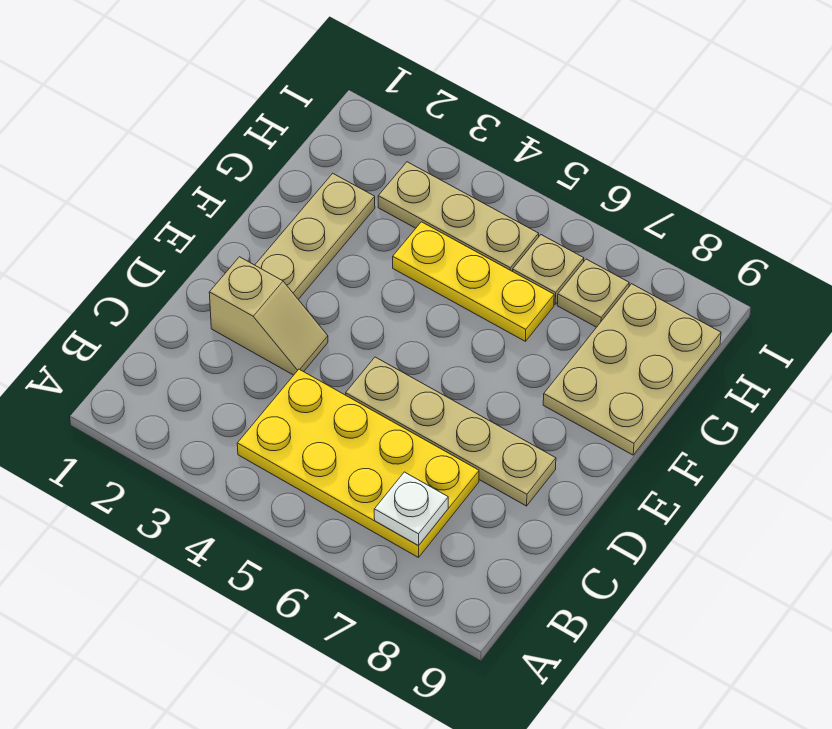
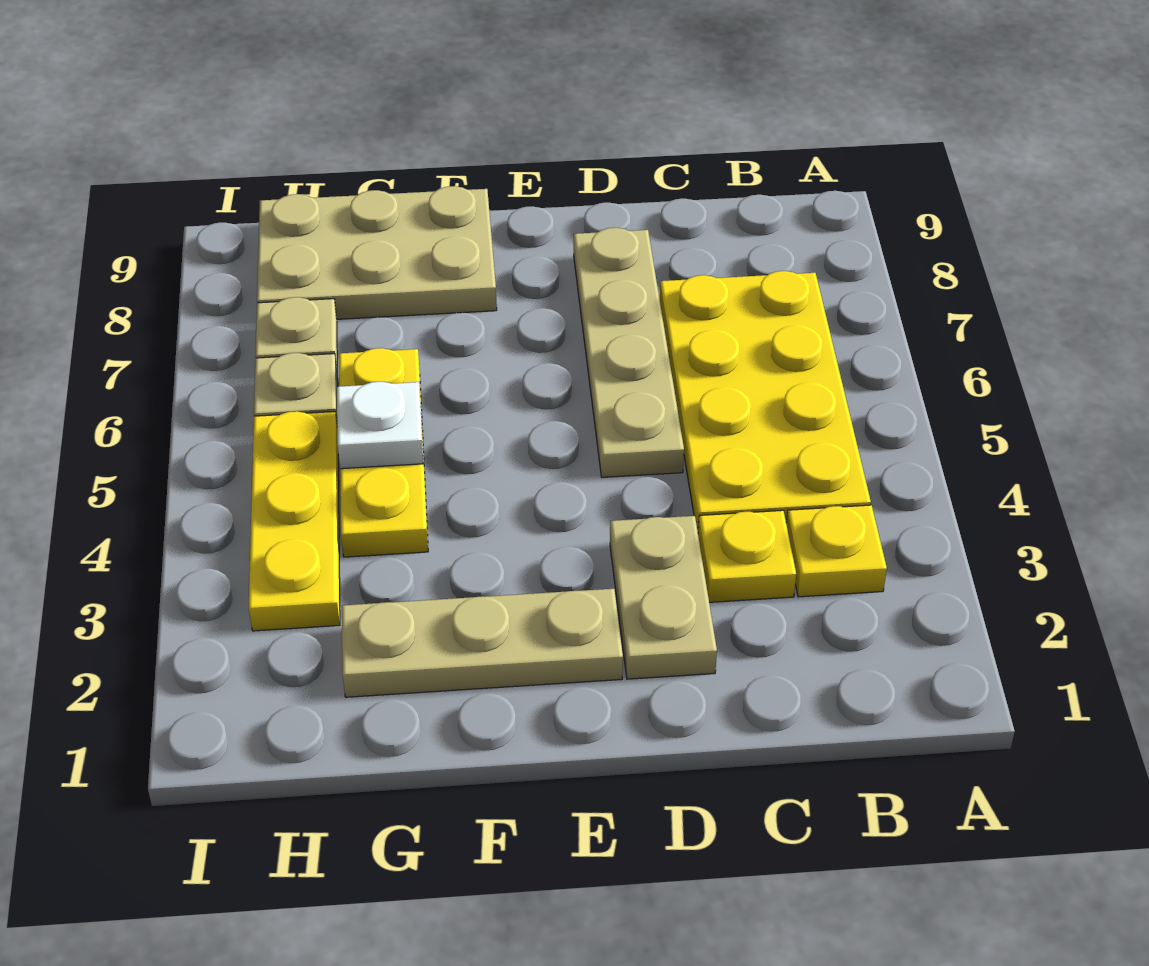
none -> yellow plate B3 level 1
white plate B7 level 2 -> white plate G5 level 2
none -> yellow plate C3 level 1
tan slope D2:D3 level 1 top 2 -> tan plate D2:D3 level 1
tan plate H3:H5 level 1 -> yellow plate H3:H5 level 1

